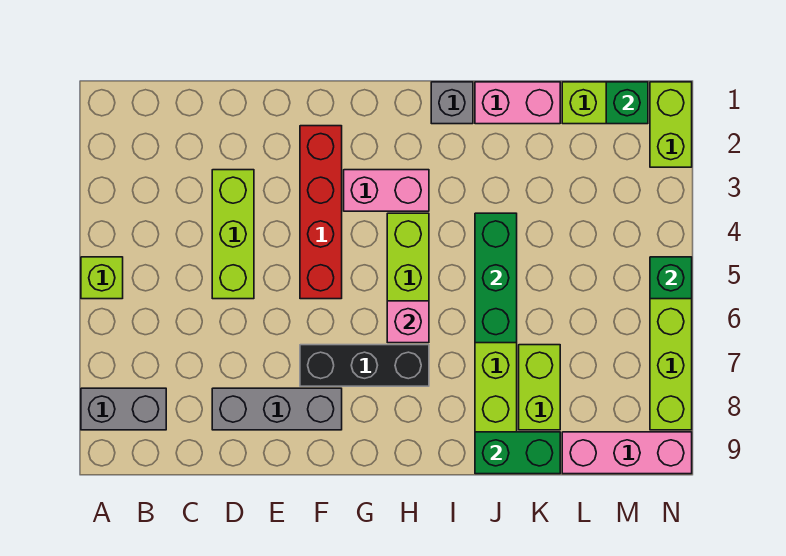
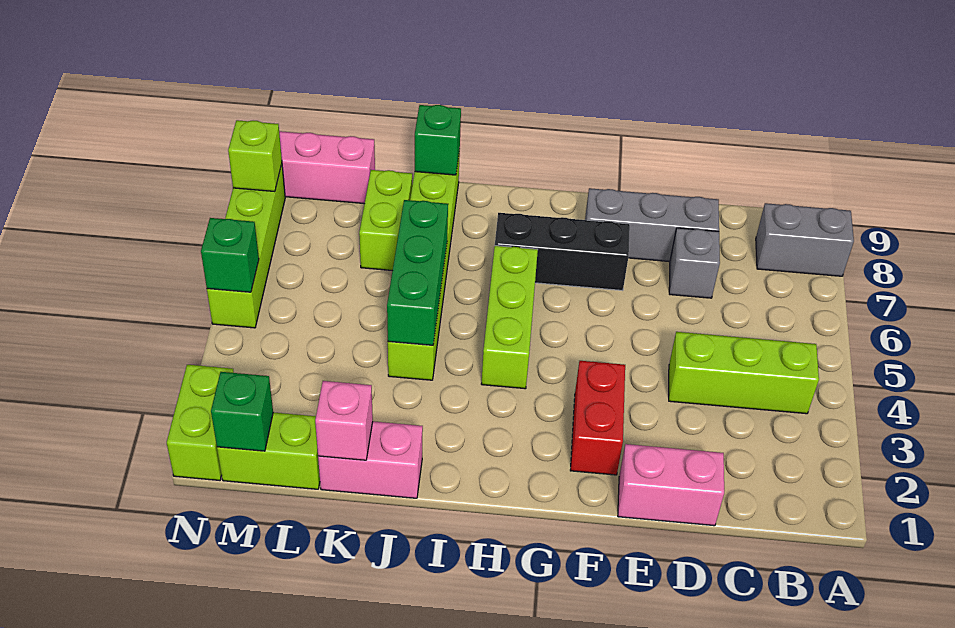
lime brick A5 level 1 -> lime brick N8 level 2
lime brick D3:D5 level 1 -> lime brick B4:D4 level 1
red brick F2:F5 level 1 -> red brick F2:F3 level 1
pink brick G3:H3 level 1 -> pink brick D1:E1 level 1
pink brick H6 level 2 -> pink brick K1 level 2
grey brick I1 level 1 -> grey brick D7 level 1
green brick J9:K9 level 2 -> green brick J9 level 2

